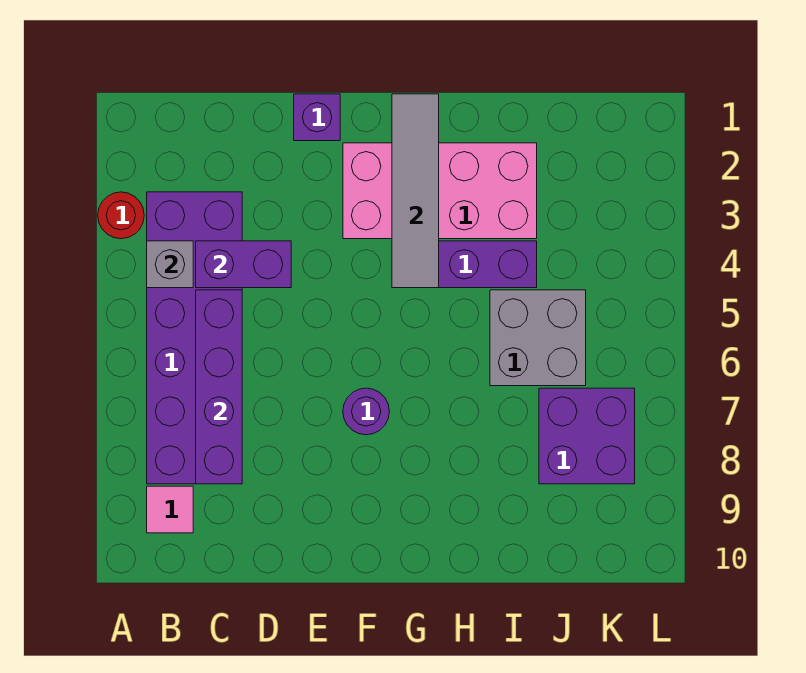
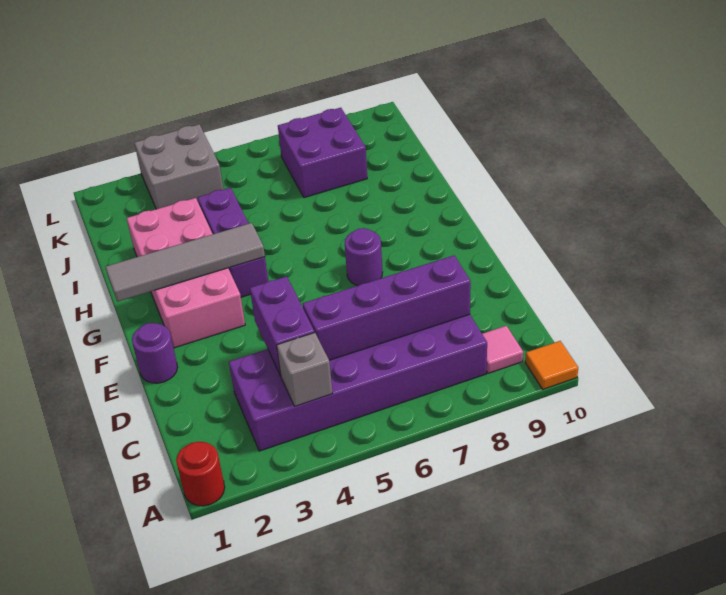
red round brick A3 level 1 -> red round brick A1 level 1
none -> orange tile A10 level 1
purple brick E1 level 1 -> purple round brick E1 level 1
grey brick I5:J6 level 1 -> grey brick K3:L4 level 1

